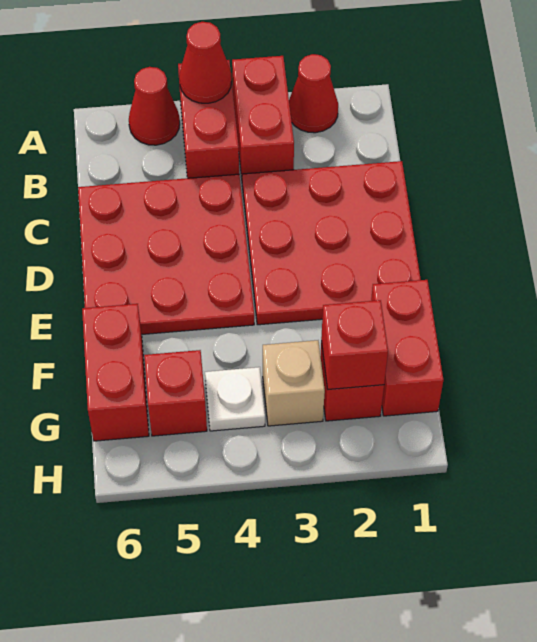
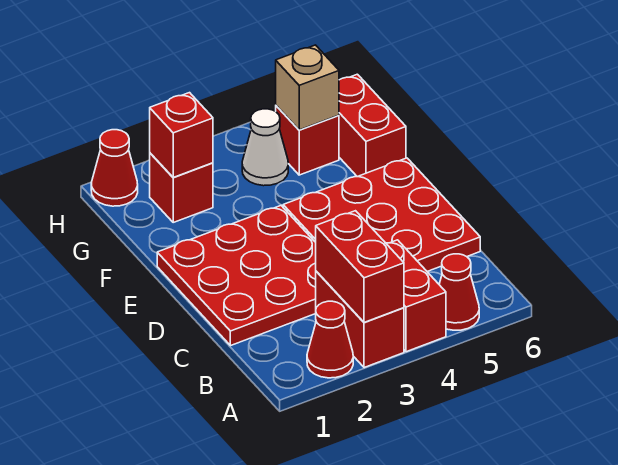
red cone A4 level 2 -> red cone H1 level 1
red brick F1:G1 level 1 -> red brick A3:B3 level 2
tan brick G3 level 1 -> tan brick G5 level 2
white plate G4 level 1 -> white cone G4 level 1

